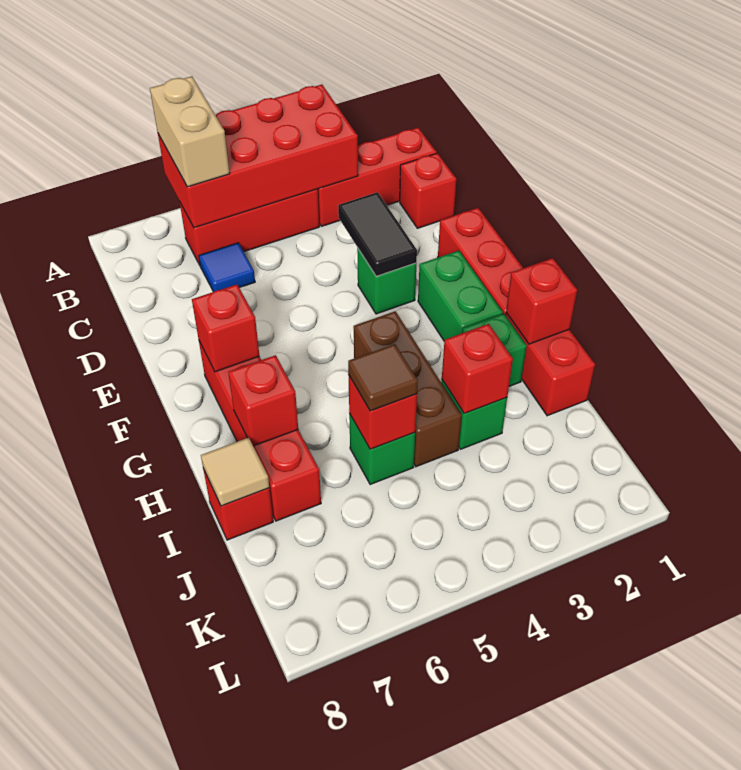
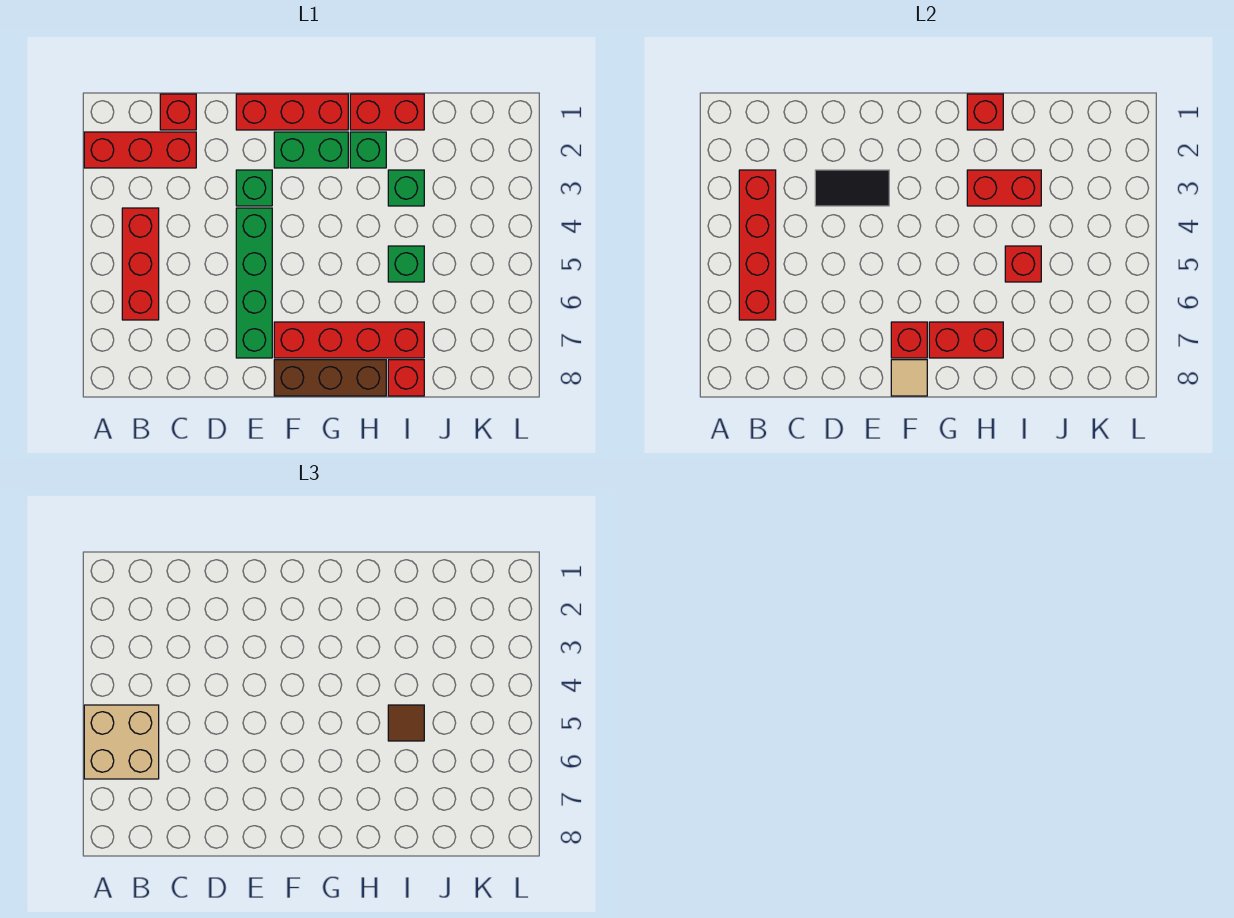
red brick A3:B6 level 2 -> red brick B3:B6 level 2
tan brick A6:B6 level 3 -> tan brick A5:B6 level 3
red brick B1:B3 level 1 -> red brick A2:C2 level 1
blue tile C6 level 1 -> none
none -> green brick E4:E7 level 1
brown brick G4:I4 level 1 -> brown brick F8:H8 level 1
red brick H7 level 2 -> red brick G7:H7 level 2
red brick I3 level 2 -> red brick H3:I3 level 2
tan tile I8 level 2 -> tan tile F8 level 2

